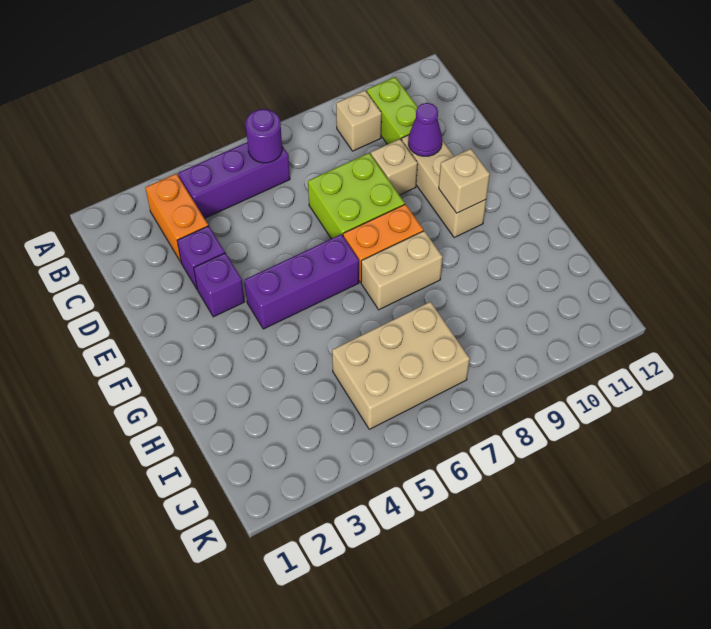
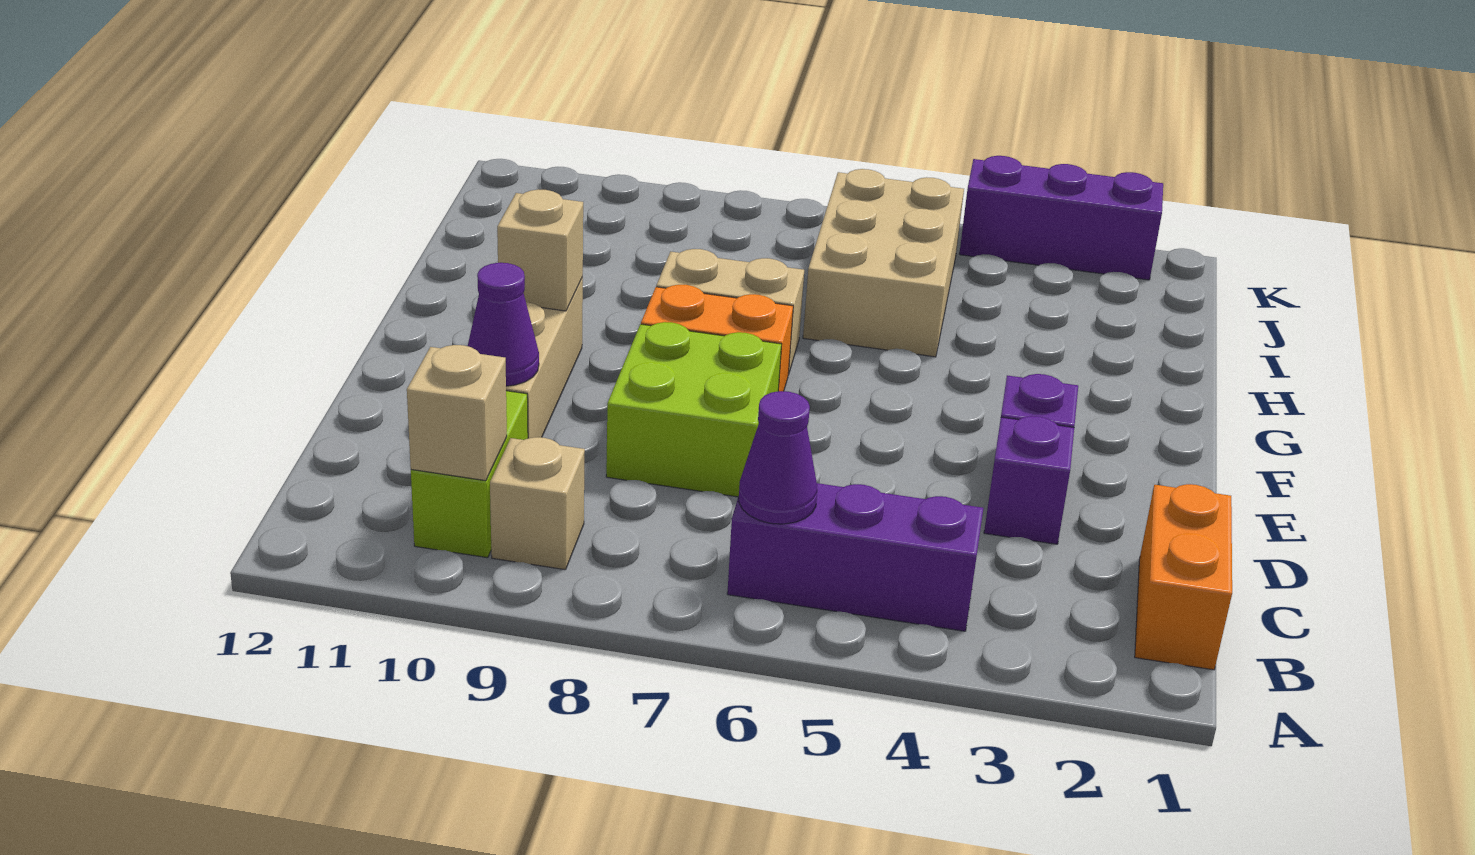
orange brick B3:C3 level 1 -> orange brick B1:C1 level 1
purple round brick B6 level 2 -> purple cone B6 level 2
tan brick D9 level 1 -> tan brick B10 level 2
purple brick F4:F6 level 1 -> purple brick K2:K4 level 1
tan brick I5:J7 level 1 -> tan brick H5:J6 level 1

